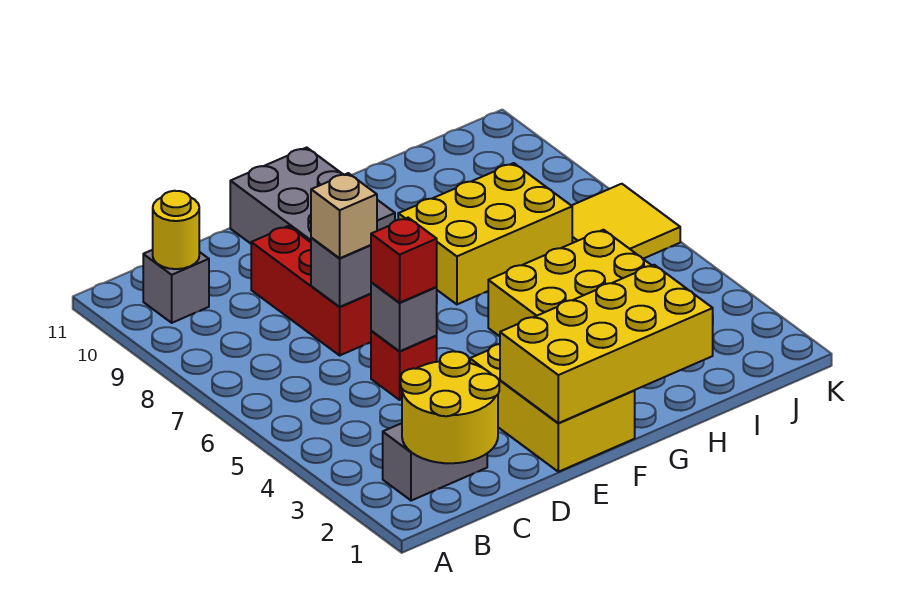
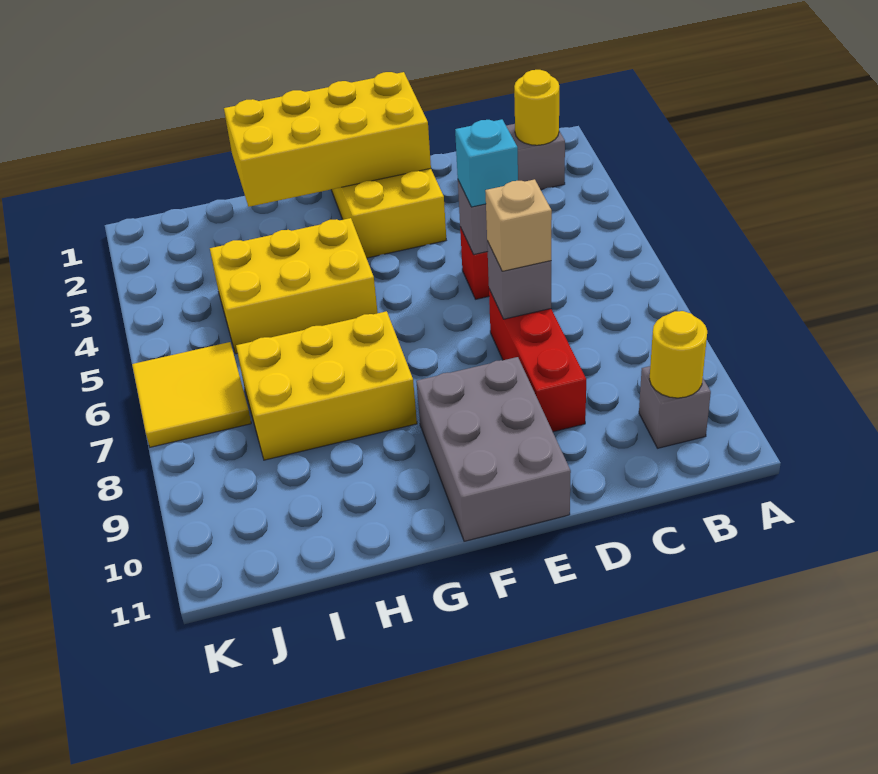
yellow round brick B1:C2 level 2 -> yellow round brick B2 level 2
red brick D5 level 3 -> cyan brick D5 level 3

